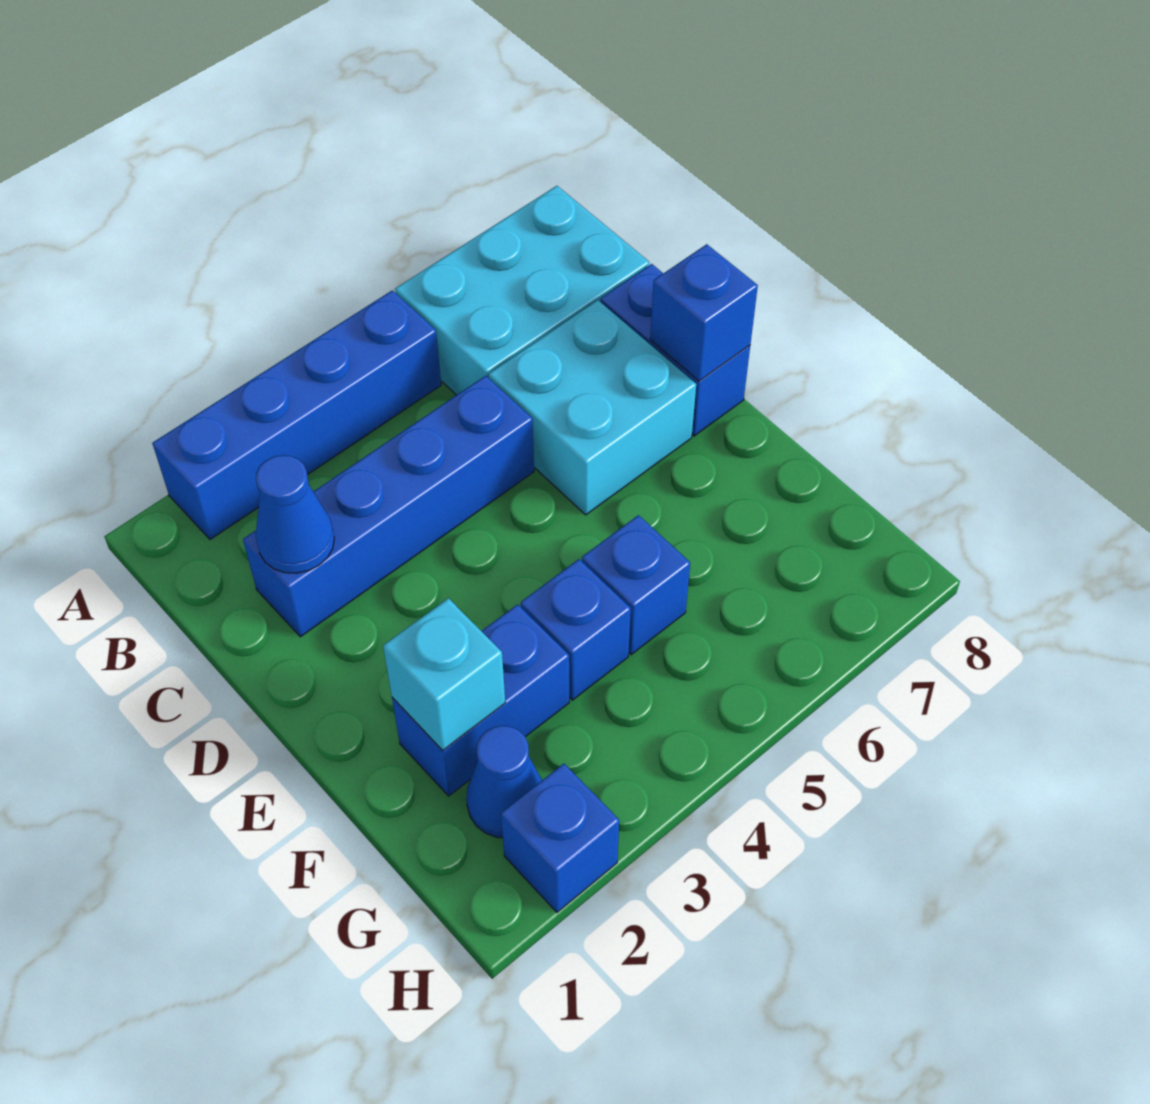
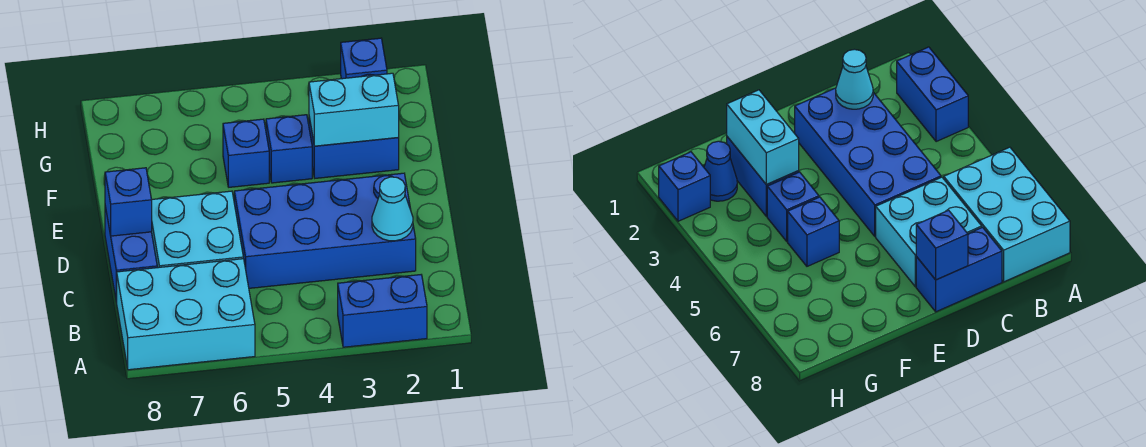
blue brick A2:A5 level 1 -> blue brick A2:A3 level 1
blue brick C2:C5 level 1 -> blue brick C2:D5 level 1
blue cone C2 level 2 -> cyan cone C2 level 2
cyan brick F2 level 2 -> cyan brick F2:F3 level 2

